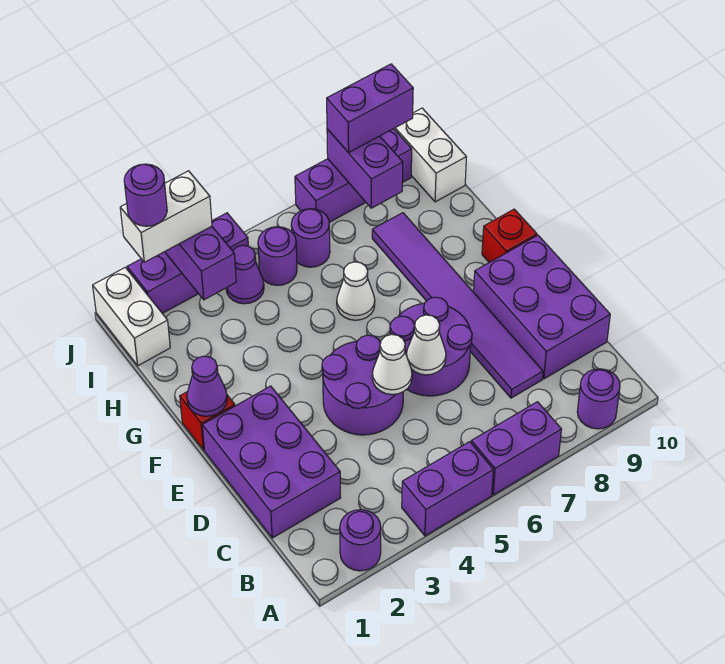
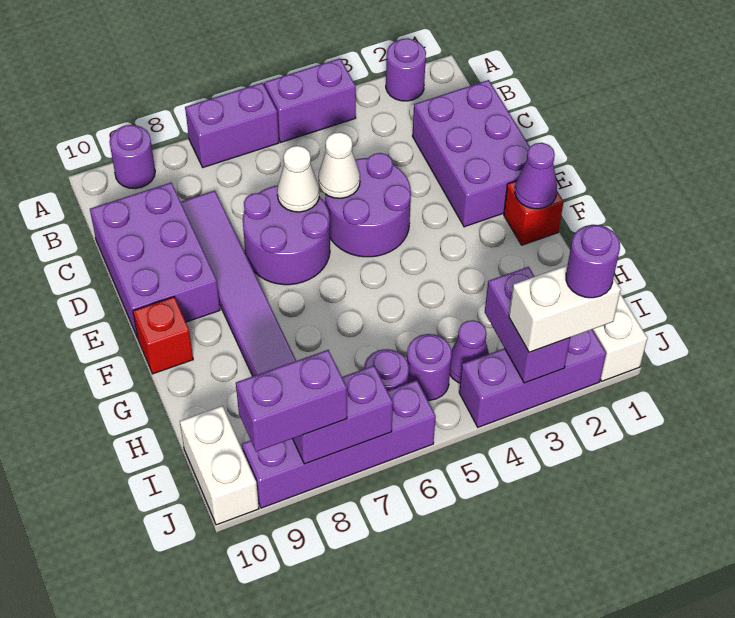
white cone G6 level 1 -> none
purple brick I8:J8 level 2 -> purple brick J7:J8 level 2
purple brick J7:J9 level 1 -> purple brick J6:J9 level 1

